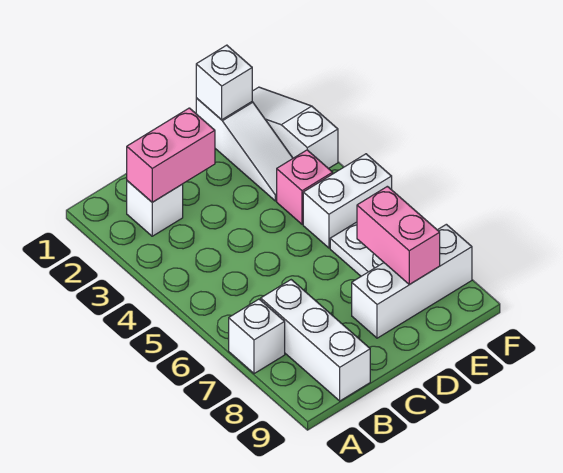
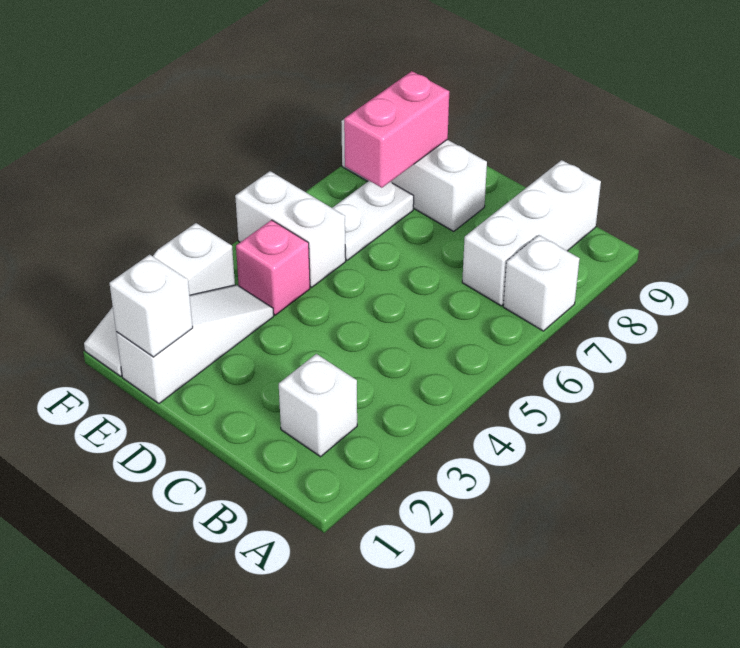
pink brick B2:C2 level 2 -> none

